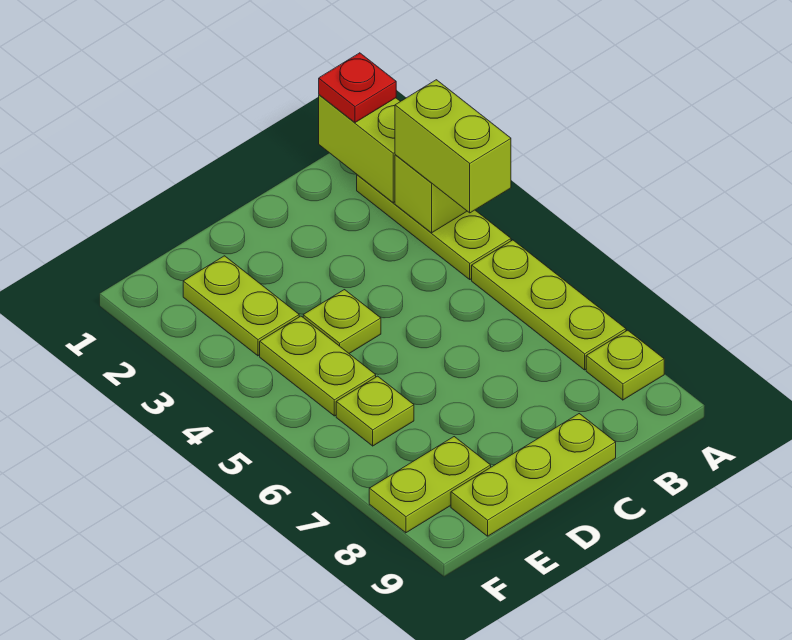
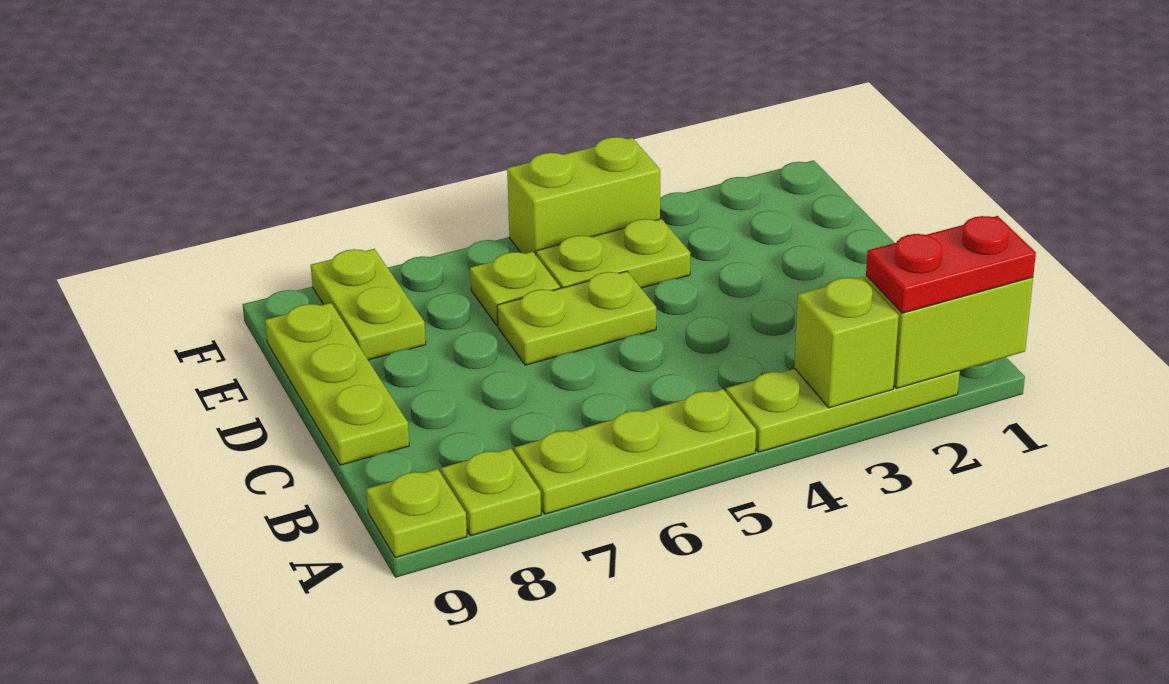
red plate A1 level 3 -> red plate A1:A2 level 3
lime brick A3:A4 level 3 -> lime brick F4:F5 level 1
lime plate D4 level 1 -> lime plate A9 level 1
lime plate E2:E3 level 1 -> lime plate D5:D6 level 1

